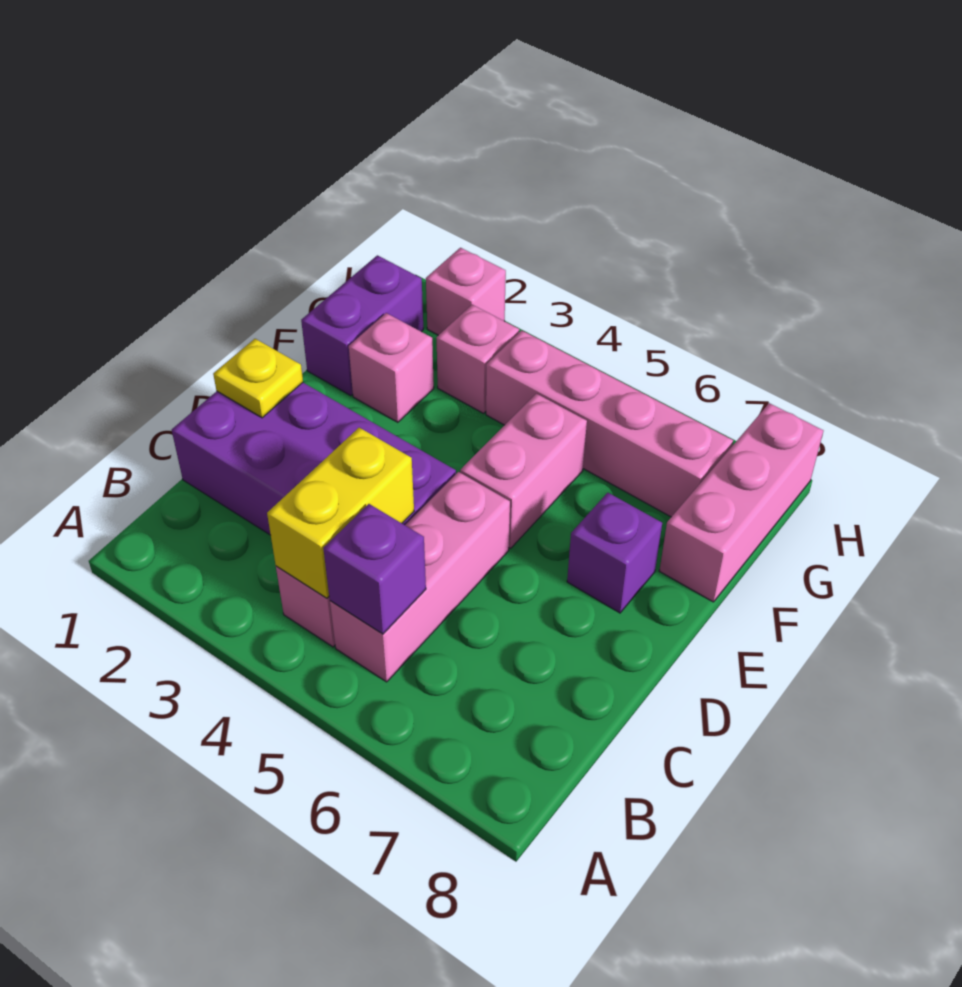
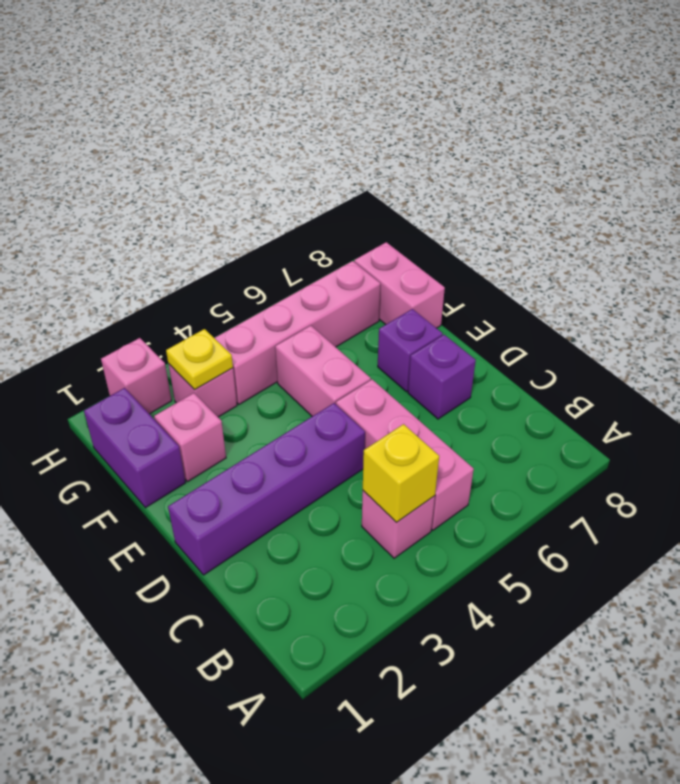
yellow brick B4:C4 level 2 -> yellow brick B4 level 2
purple brick B5 level 2 -> purple brick D7 level 1
purple brick C1:D4 level 1 -> purple brick D1:D4 level 1
yellow plate D1 level 2 -> yellow plate G3 level 2
pink brick F8:H8 level 1 -> pink brick F8:G8 level 1

